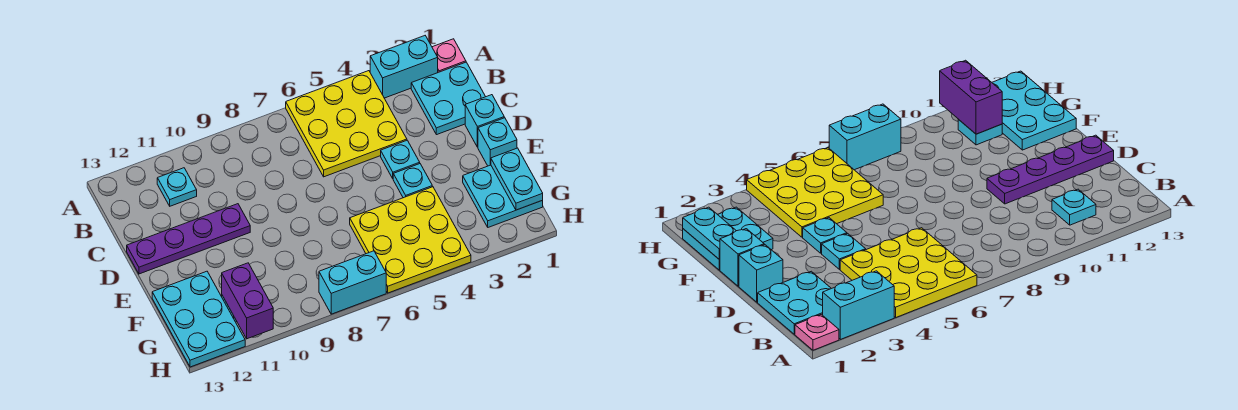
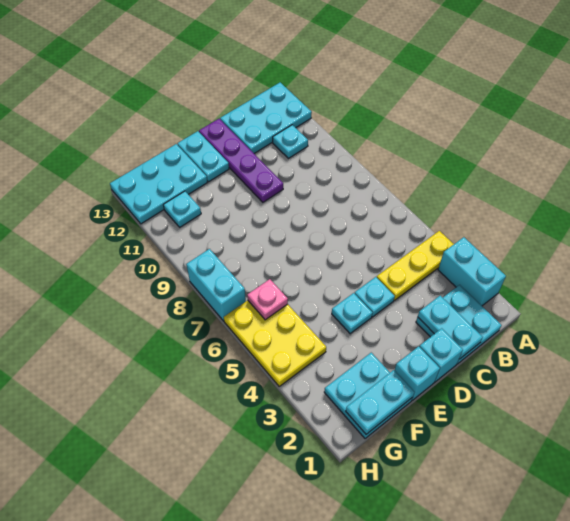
pink plate A1 level 1 -> pink plate G6 level 2
yellow plate A4:C6 level 1 -> yellow plate A4:C4 level 1
none -> cyan plate A12:C13 level 1
none -> cyan plate C1:C2 level 2
none -> cyan plate E12:E13 level 1
yellow plate F4:H6 level 1 -> yellow plate G4:H6 level 1
purple brick G11:H11 level 2 -> none

